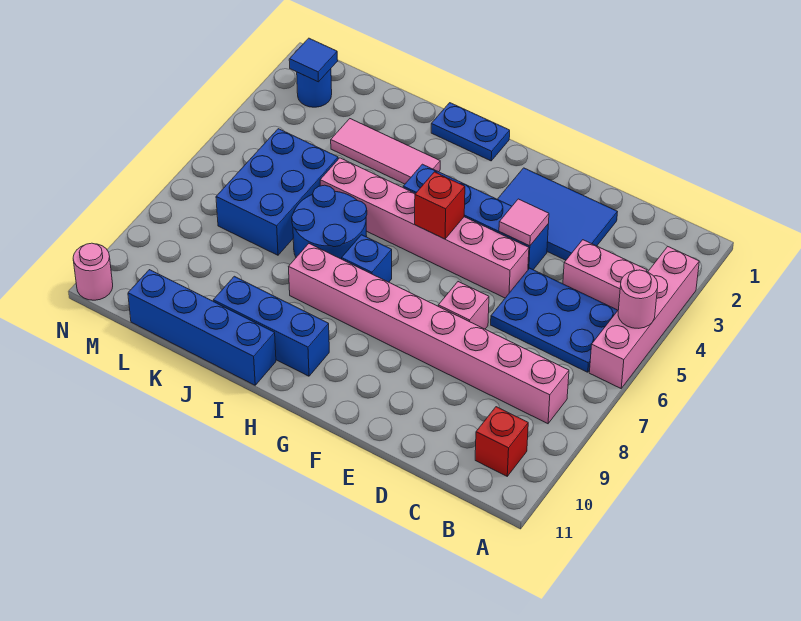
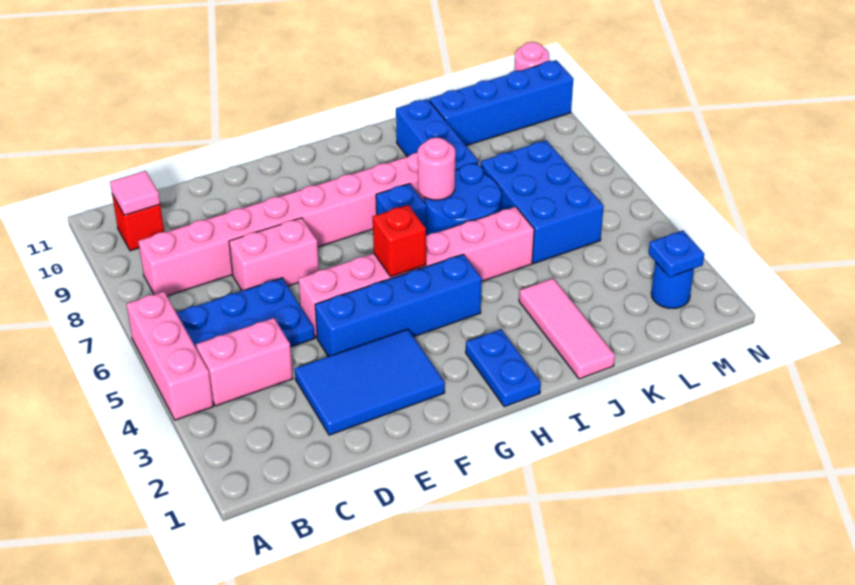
pink brick A3:A6 level 1 -> pink brick A4:A6 level 1
pink round brick A5 level 2 -> pink round brick I7 level 2
pink tile E4 level 2 -> pink tile B10 level 2
pink brick E7 level 1 -> pink brick D7:E7 level 1
blue plate H1:I1 level 1 -> blue plate H1:H2 level 1
blue brick H10:J10 level 1 -> blue brick J8:J10 level 1
pink tile I3:K3 level 1 -> pink tile J1:J3 level 1
blue brick I11:L11 level 1 -> blue brick K10:N10 level 1
blue tile M2 level 2 -> blue plate M2 level 2

